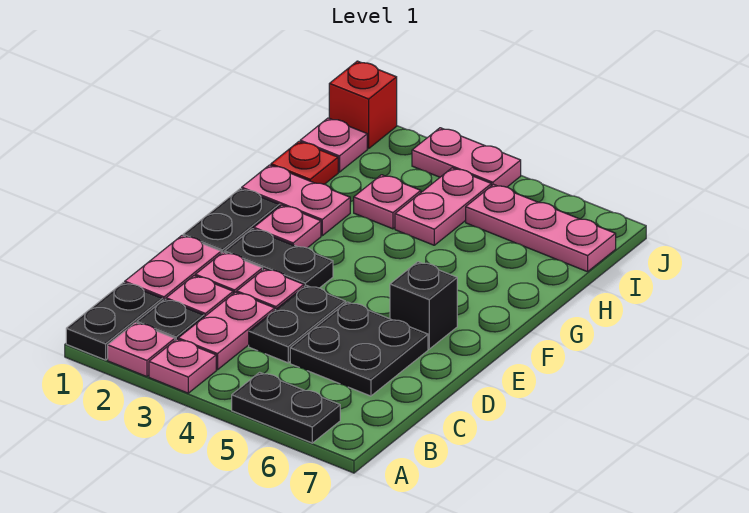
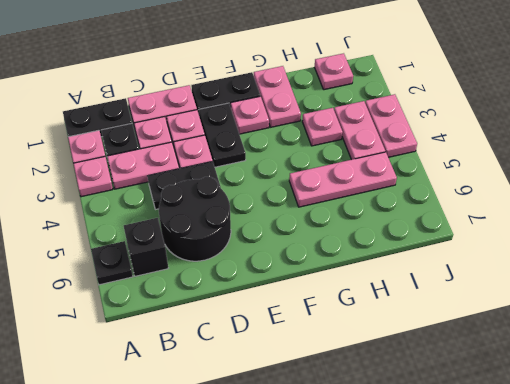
black plate A5:A6 level 1 -> black plate A6 level 1
black plate C5:D6 level 1 -> black round brick C5:D6 level 1
black brick E6 level 1 -> black brick B6 level 1
red plate H1 level 1 -> none
pink plate H4:I4 level 1 -> pink plate I3:I4 level 1
pink plate I5:I7 level 1 -> pink plate G5:I5 level 1
red brick J1 level 1 -> none

